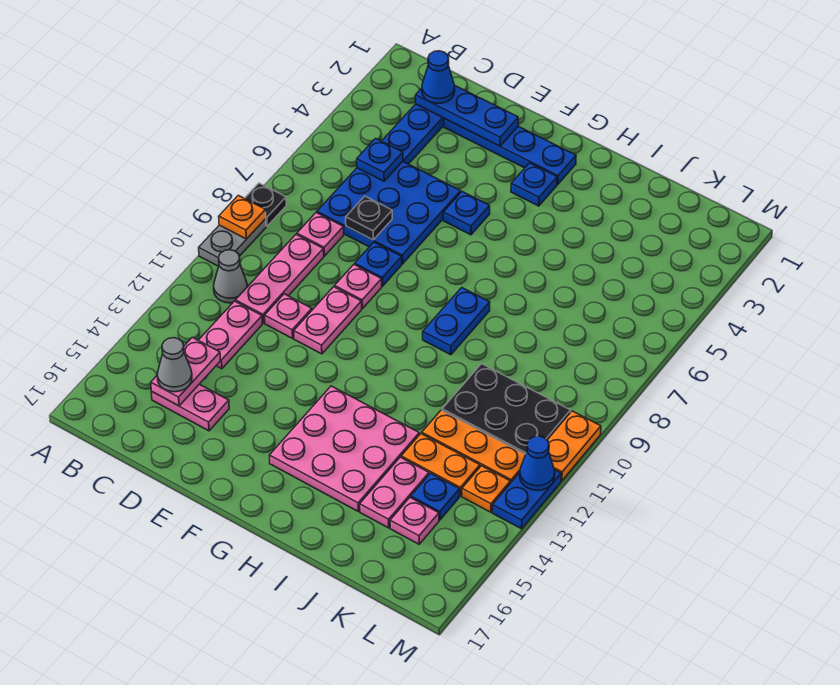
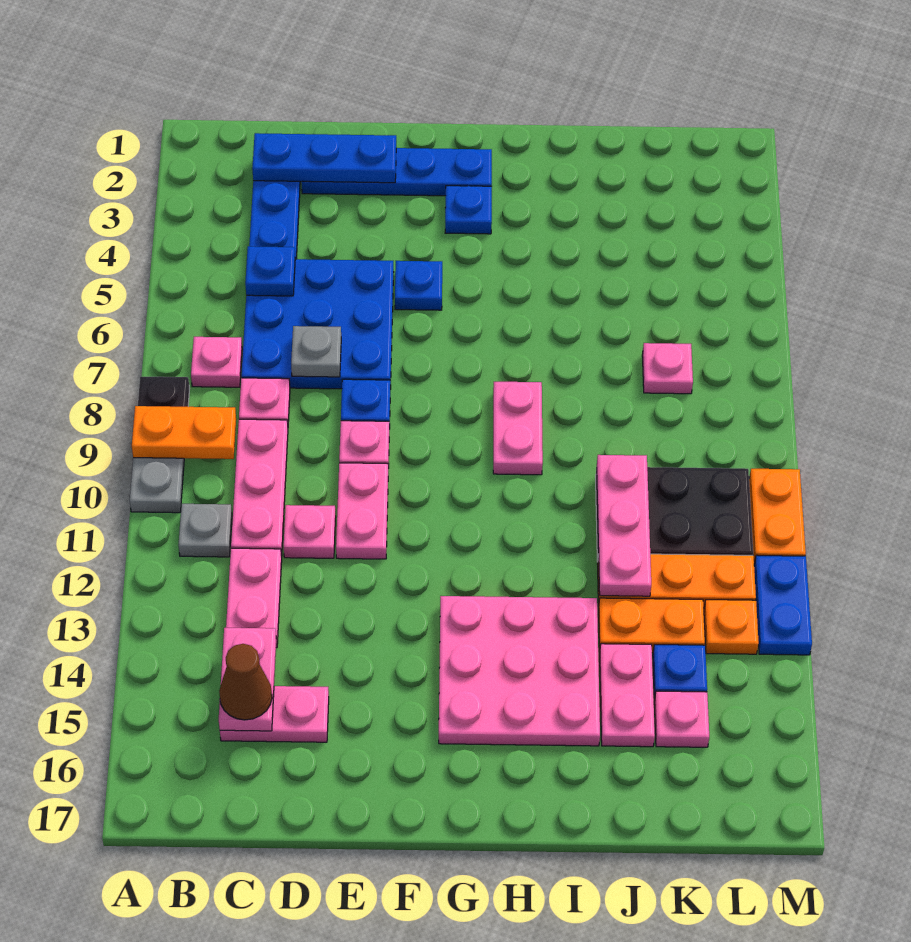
orange plate A9 level 2 -> orange plate A9:B9 level 2
none -> pink plate B7 level 1
grey cone B11 level 1 -> grey plate B11 level 1
blue cone C2 level 3 -> none
grey cone C15 level 3 -> brown cone C15 level 3
black plate D7 level 2 -> grey plate D7 level 2
blue plate H8:H9 level 1 -> pink plate H8:H9 level 1
none -> pink plate J10:J12 level 2
none -> pink plate K7 level 1
blue cone M12 level 2 -> none

